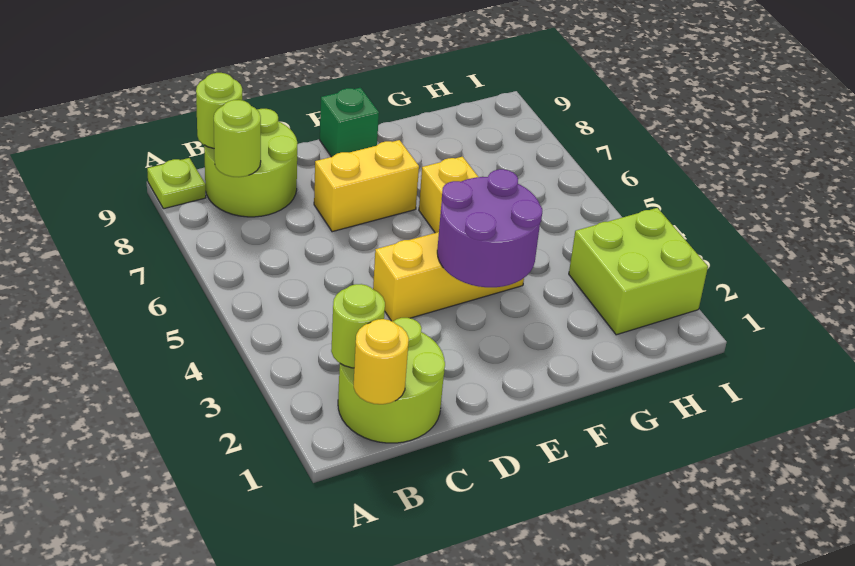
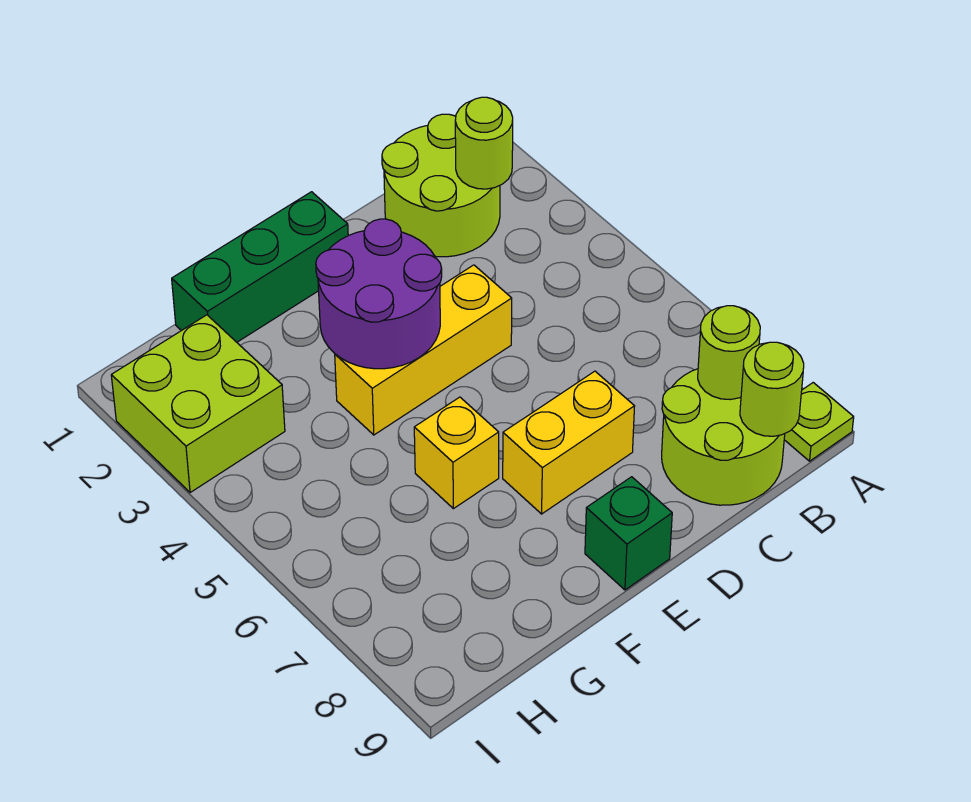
yellow round brick B1 level 2 -> none
none -> green brick E1:G1 level 1

